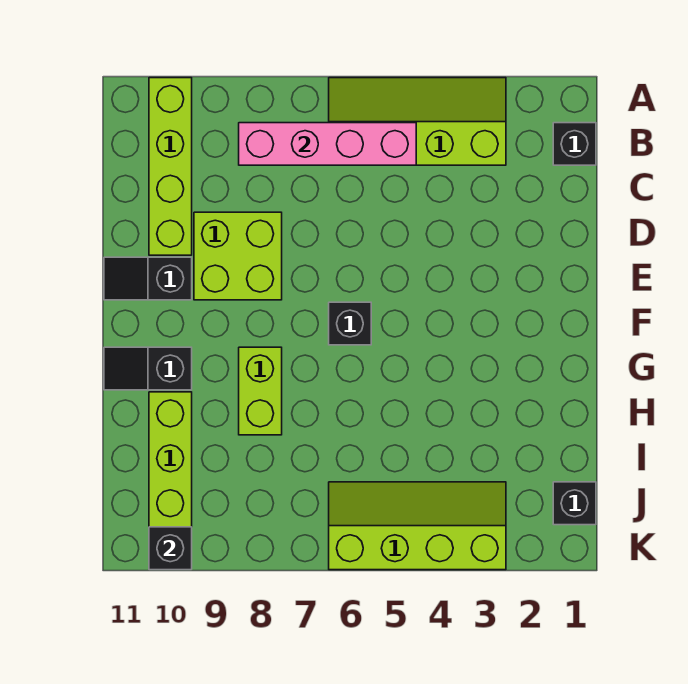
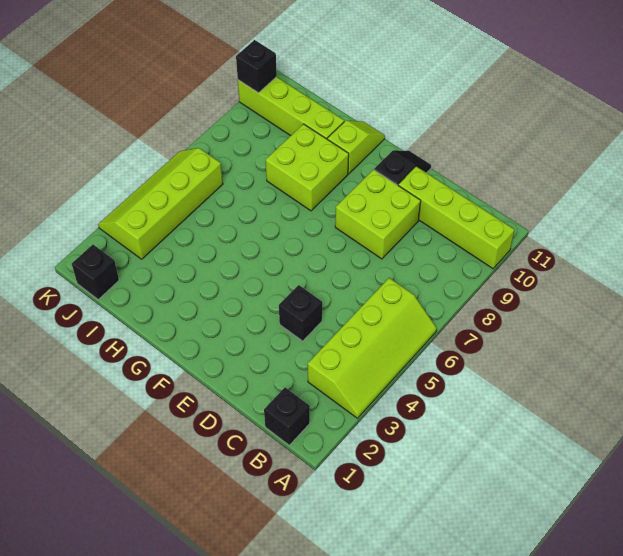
pink brick B5:B8 level 2 -> none
black brick F6 level 1 -> black brick D4 level 1
lime brick G8:H8 level 1 -> lime brick G8:H9 level 1
black slope G10:G11 level 1 top 10 -> lime slope G10:G11 level 1 top 10
lime slope J3:K6 level 1 top K -> lime slope J3:K6 level 1 top J

